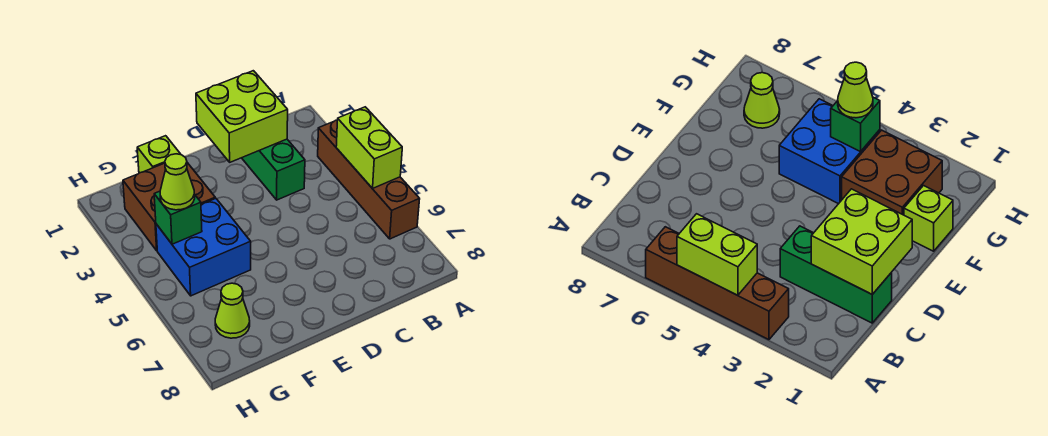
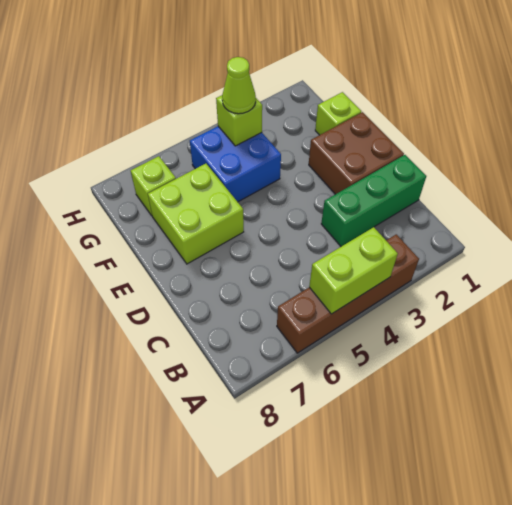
lime brick C1:D2 level 2 -> lime brick E6:F7 level 1
brown brick F2:G3 level 1 -> brown brick D1:E2 level 1
green brick G4 level 2 -> lime brick G4 level 2
lime cone G7 level 1 -> lime brick G7 level 1

